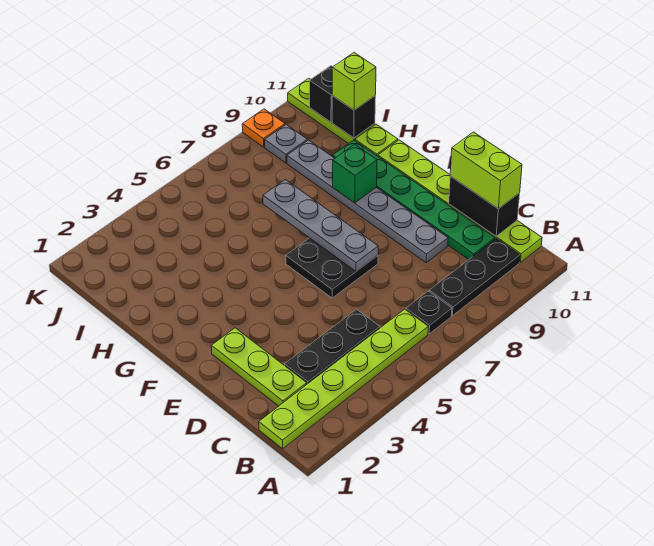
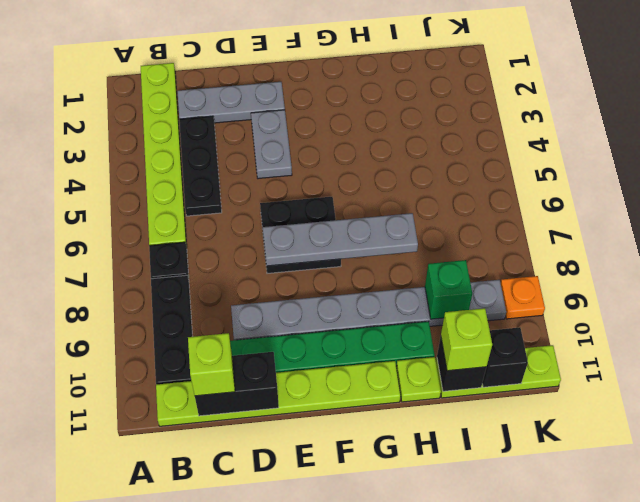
lime plate C2:E2 level 1 -> grey plate C2:E2 level 1
lime brick C11:D11 level 3 -> lime brick C11 level 3
none -> grey plate E3:E4 level 1
green brick G9 level 2 -> green brick I9 level 2

